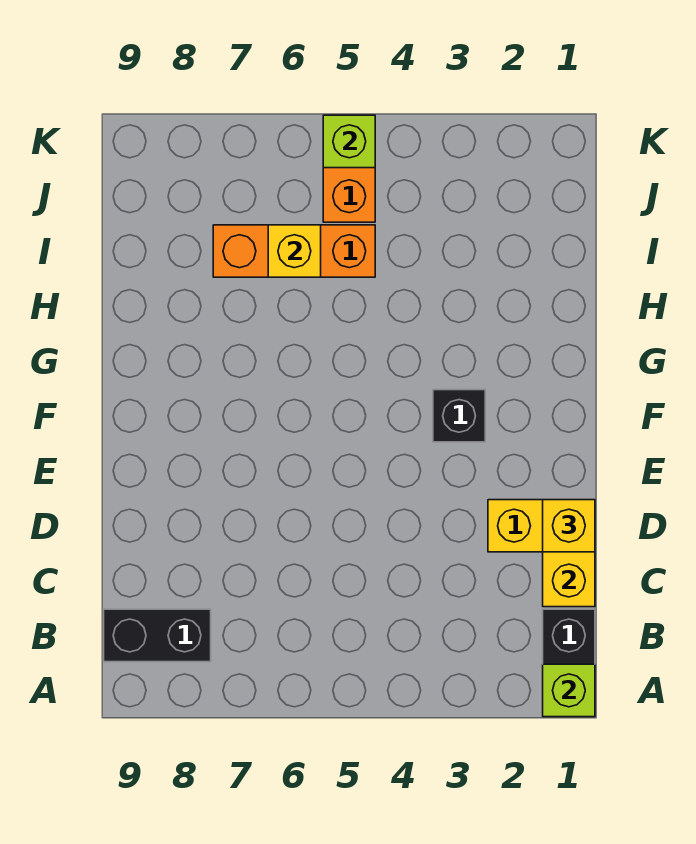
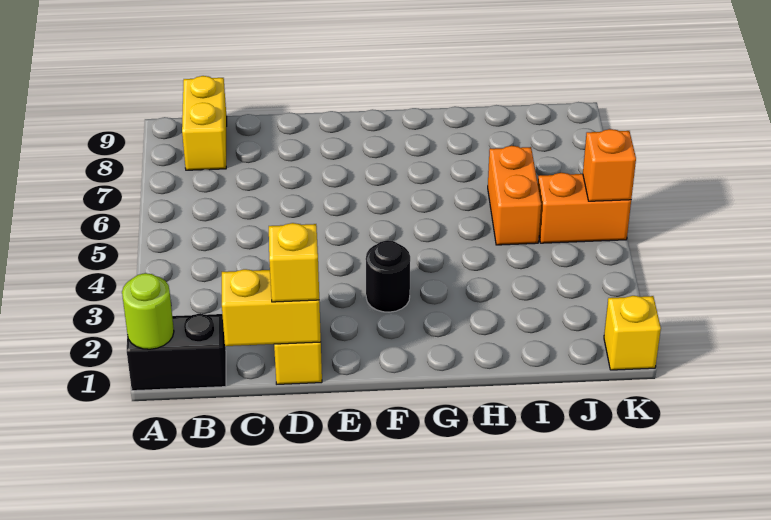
lime brick A1 level 2 -> lime round brick A1 level 2
black brick B8:B9 level 1 -> yellow brick B8:B9 level 1
black brick F3 level 1 -> black round brick F3 level 1
orange brick I5:I7 level 1 -> orange brick I5:I6 level 1
yellow brick I6 level 2 -> yellow brick K1 level 1
lime brick K5 level 2 -> orange brick K5 level 2

